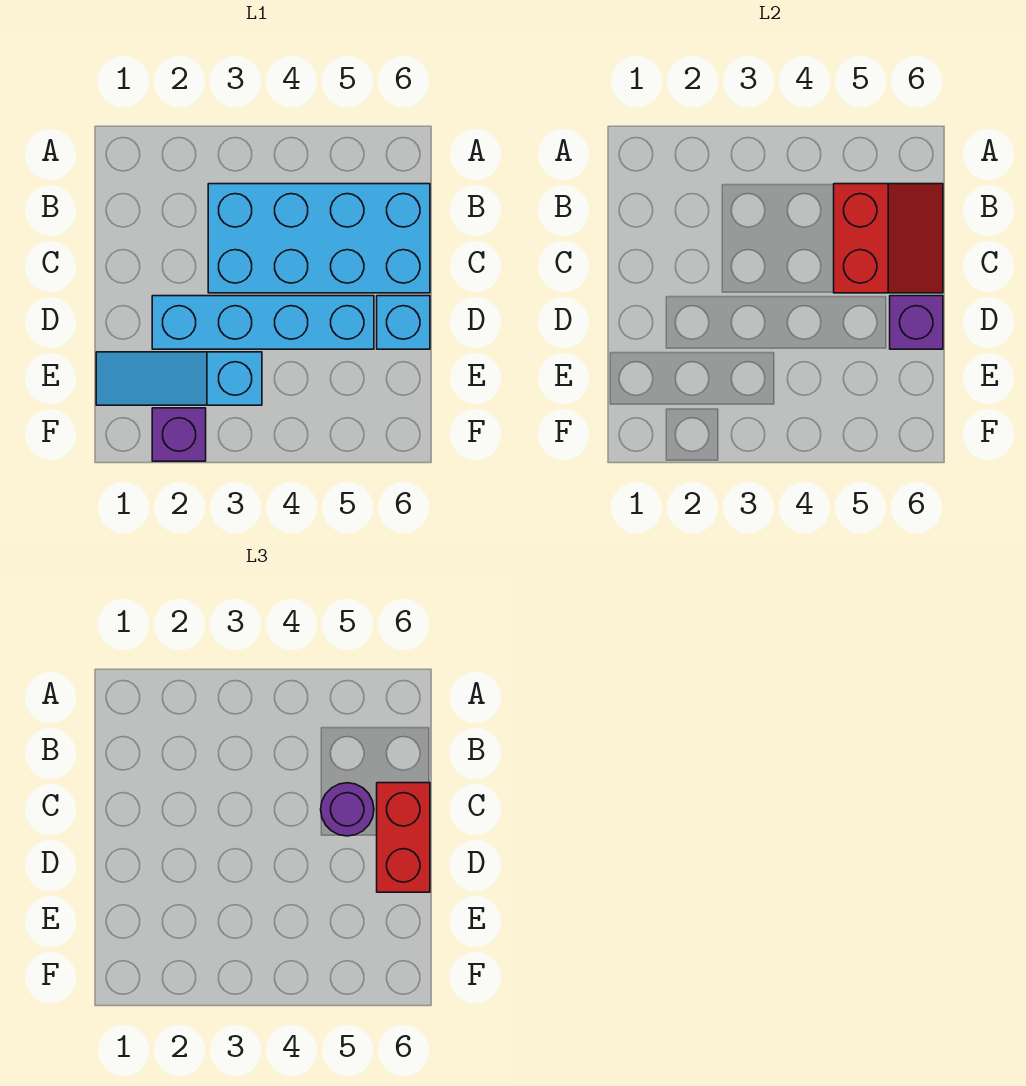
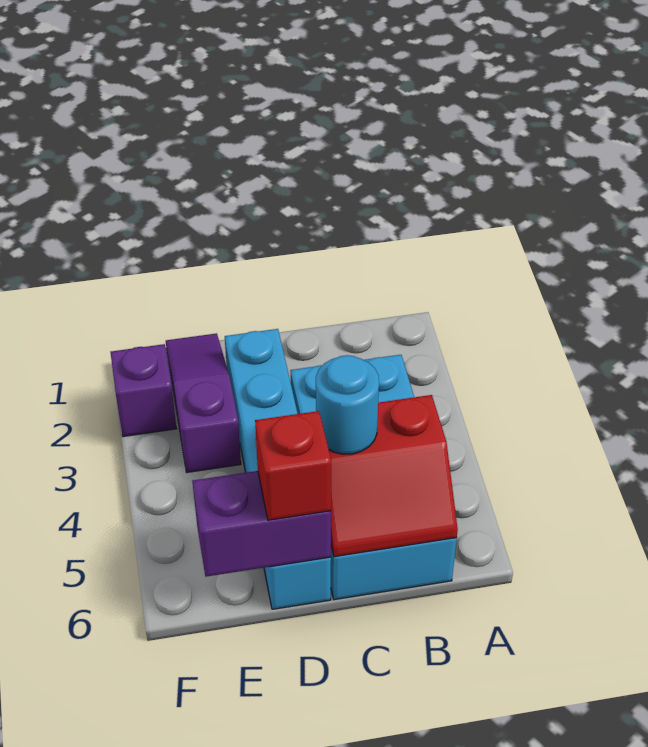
purple round brick C5 level 3 -> cyan round brick C5 level 3
red brick C6:D6 level 3 -> red brick D6 level 3
purple brick D6 level 2 -> purple brick D6:E6 level 2
cyan slope E1:E3 level 1 top 3 -> purple slope E1:E3 level 1 top 3

